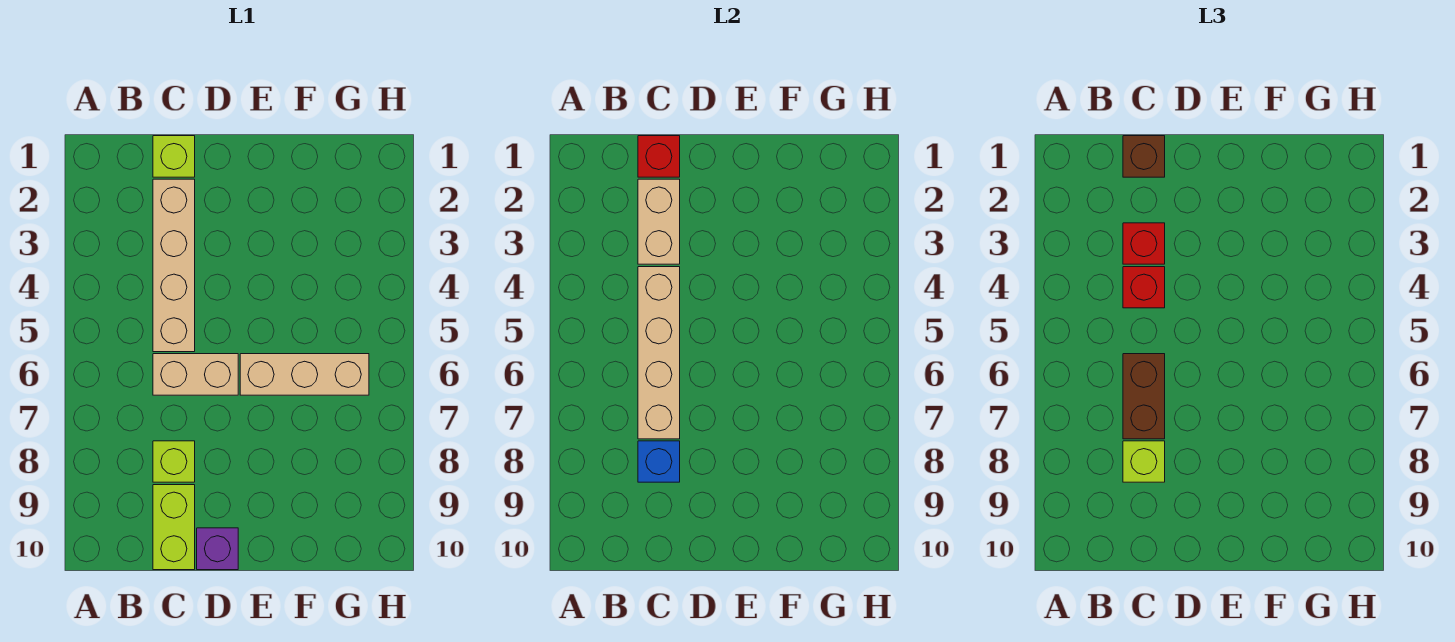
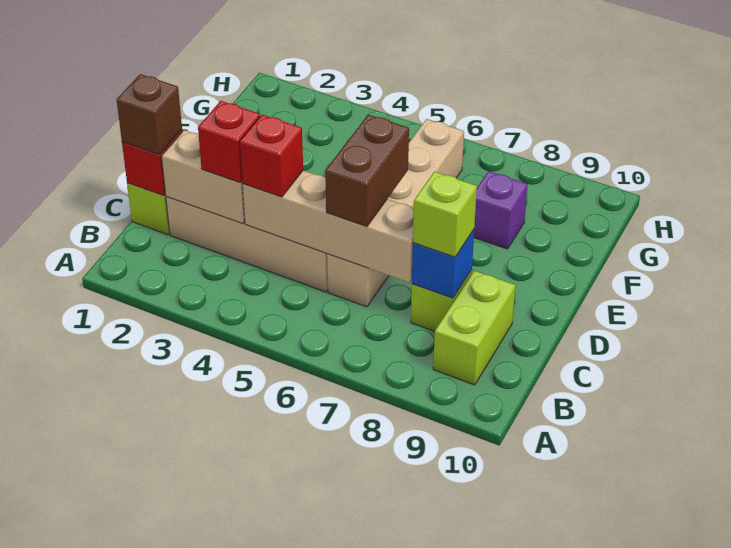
brown brick C6:C7 level 3 -> brown brick C6:D6 level 3
lime brick C9:C10 level 1 -> lime brick B9:C9 level 1
purple brick D10 level 1 -> purple brick F8 level 1

